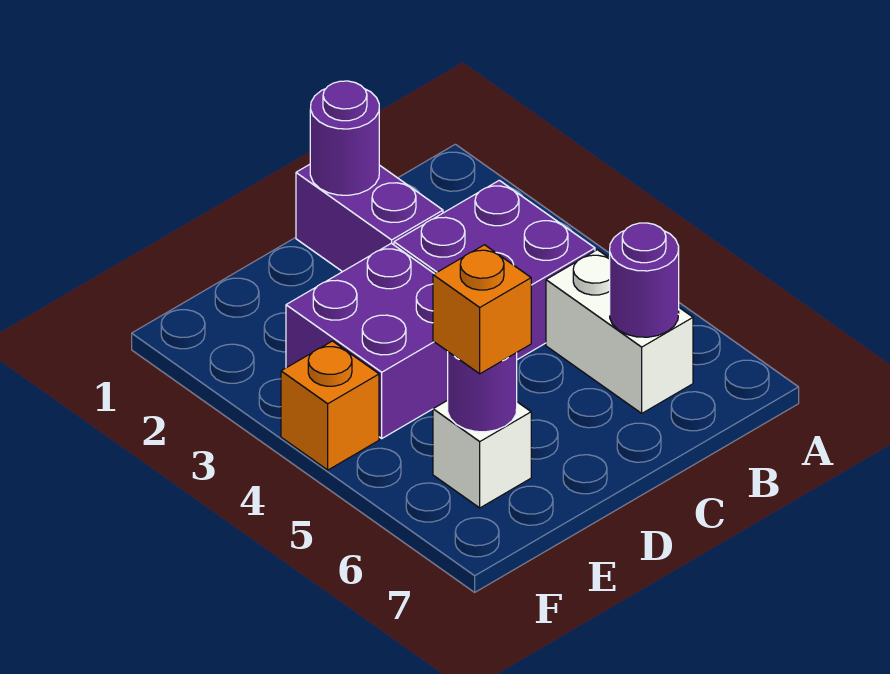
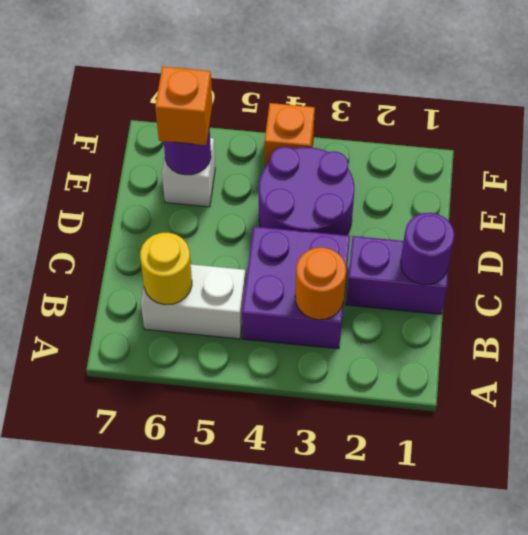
none -> orange round brick B3 level 2
purple round brick B6 level 2 -> yellow round brick B6 level 2
purple brick D3:E4 level 1 -> purple round brick D3:E4 level 1

